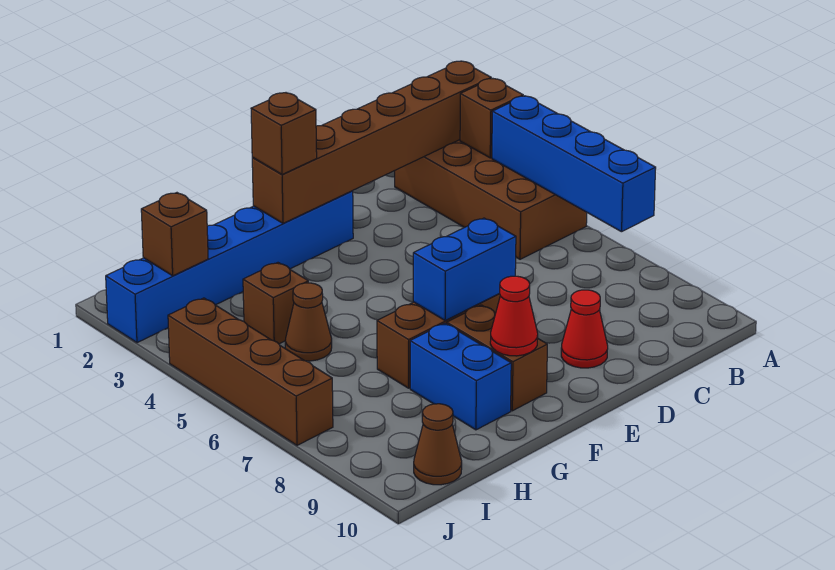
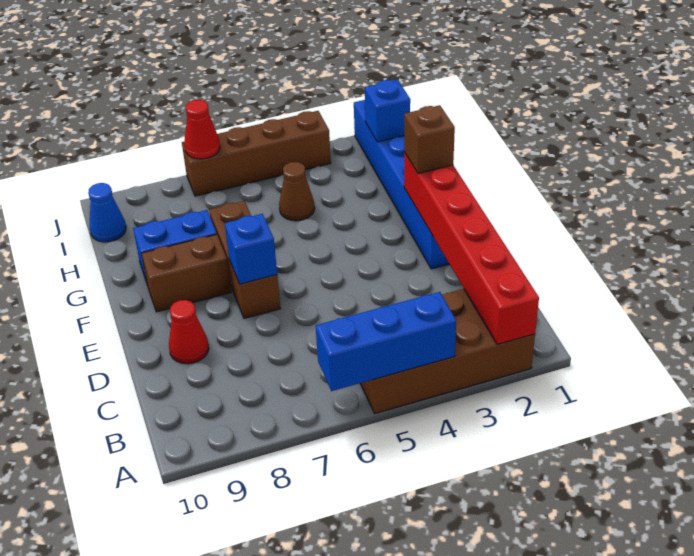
brown brick A2:F2 level 2 -> red brick A2:F2 level 2
brown brick A3 level 2 -> none
blue brick A4:A7 level 2 -> blue brick A4:A6 level 2
blue brick E7:F7 level 2 -> blue brick E7 level 2
red cone F9 level 2 -> red cone J7 level 2
brown brick H4 level 1 -> none
brown brick I2 level 2 -> blue brick I2 level 2
brown cone I10 level 1 -> blue cone I10 level 1

